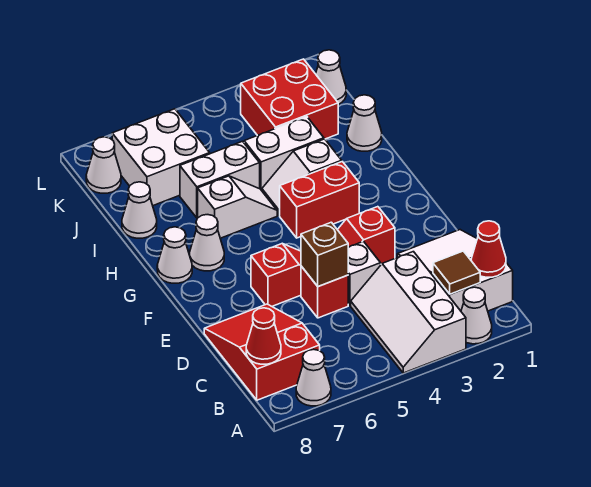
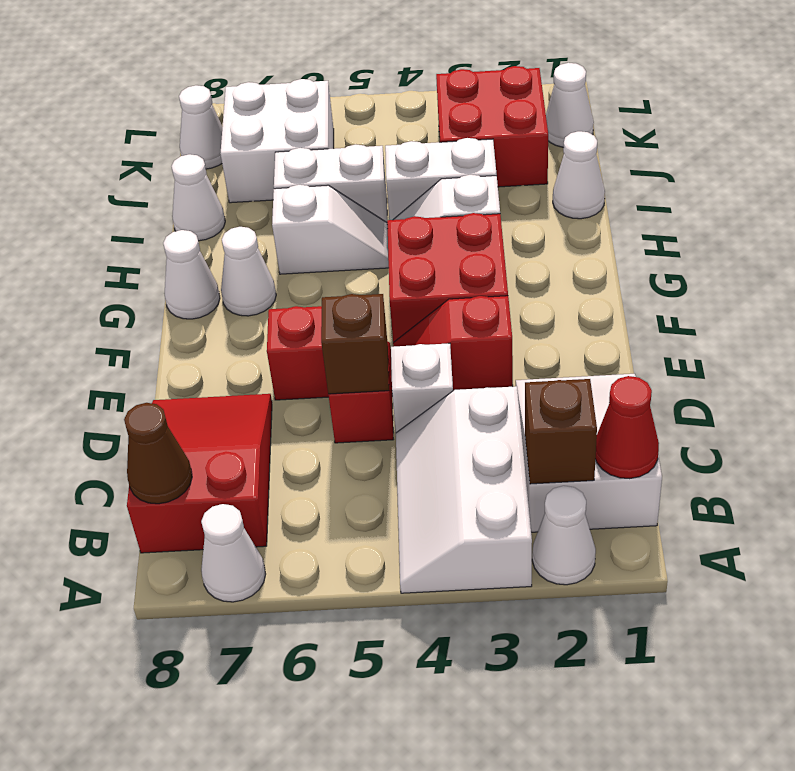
brown tile B2 level 2 -> brown brick B2 level 2
red cone B8 level 2 -> brown cone B8 level 2
red brick G3:G4 level 1 -> red brick F3:G4 level 1

